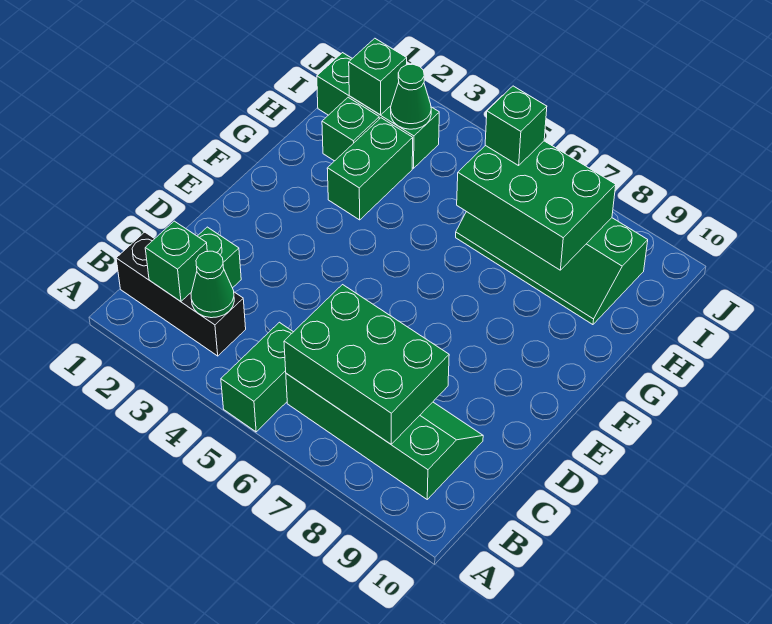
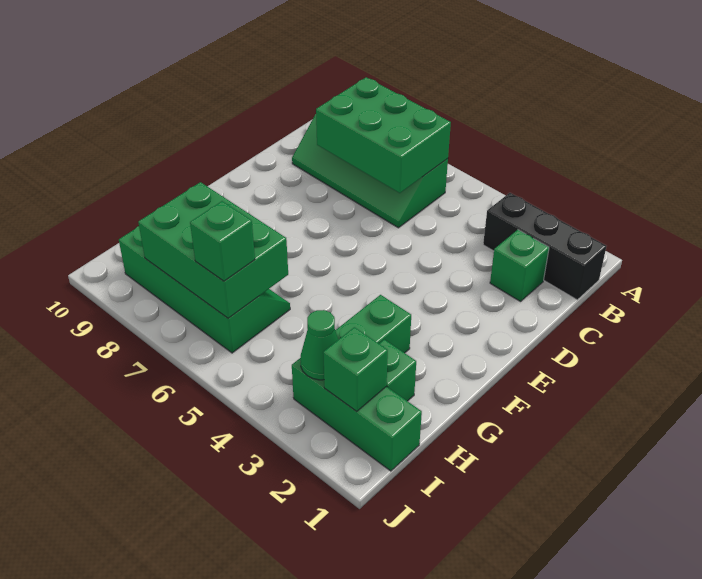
green brick A5:B5 level 1 -> none
green brick B2 level 2 -> none
green cone B3 level 2 -> none

